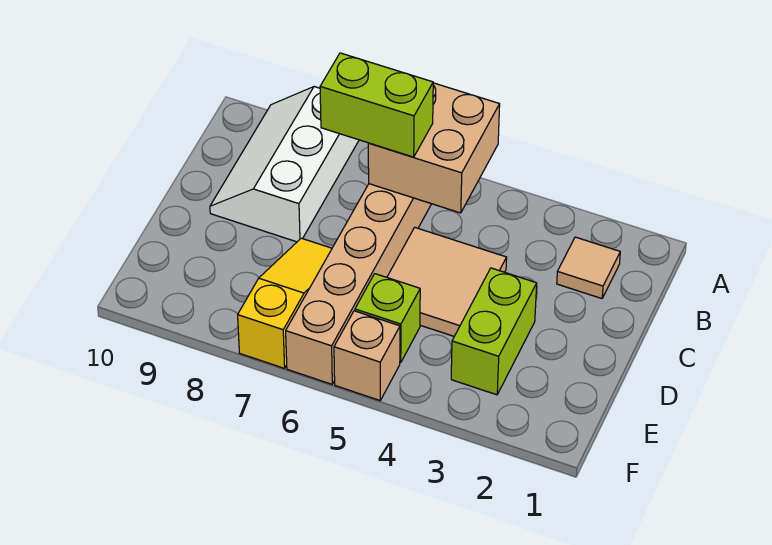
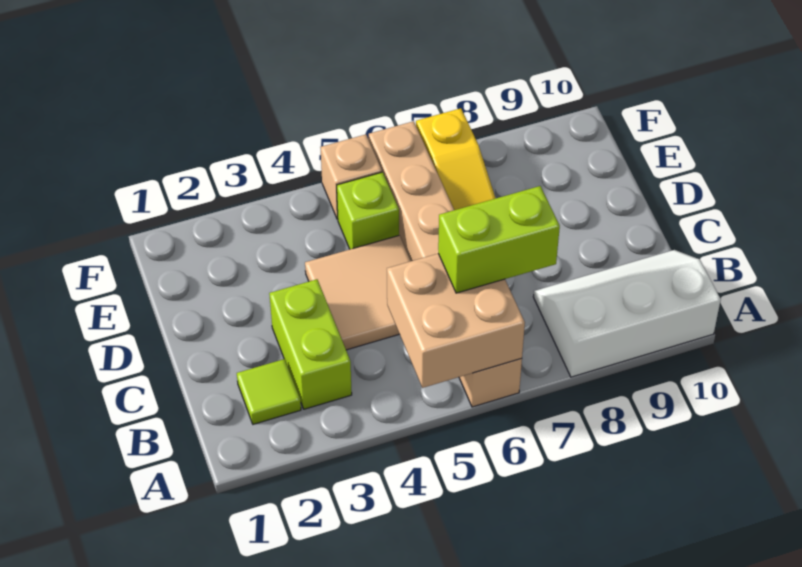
white slope A8:C9 level 1 top 8 -> white slope A8:B10 level 1 top A
tan tile B2 level 1 -> lime tile B2 level 1
lime brick D3:E3 level 1 -> lime brick B3:C3 level 1

